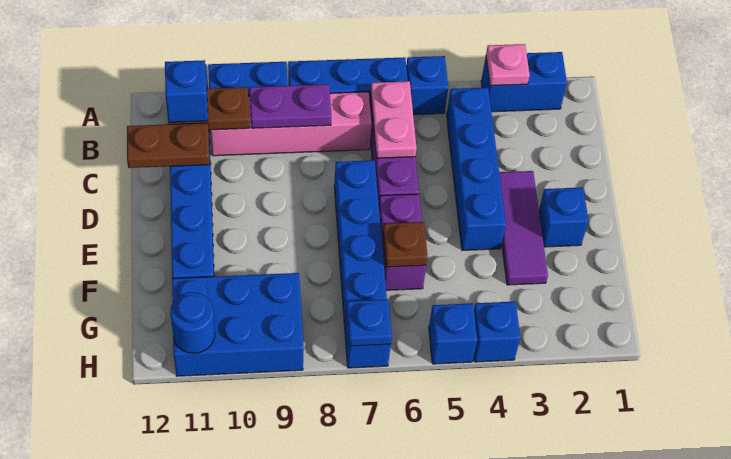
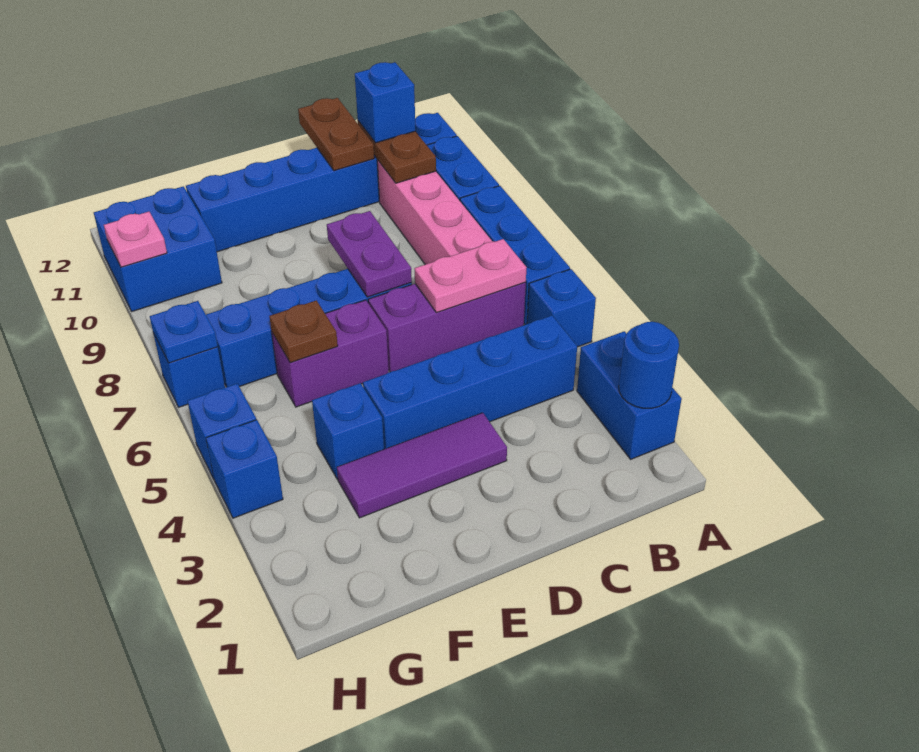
pink plate A3 level 2 -> pink plate H10 level 2
purple plate B8:B9 level 2 -> purple plate D7:D8 level 2
blue brick E2 level 1 -> blue brick F4 level 1
blue brick G9:H11 level 1 -> blue brick G10:H11 level 1
blue round brick H11 level 2 -> blue round brick A2 level 2

